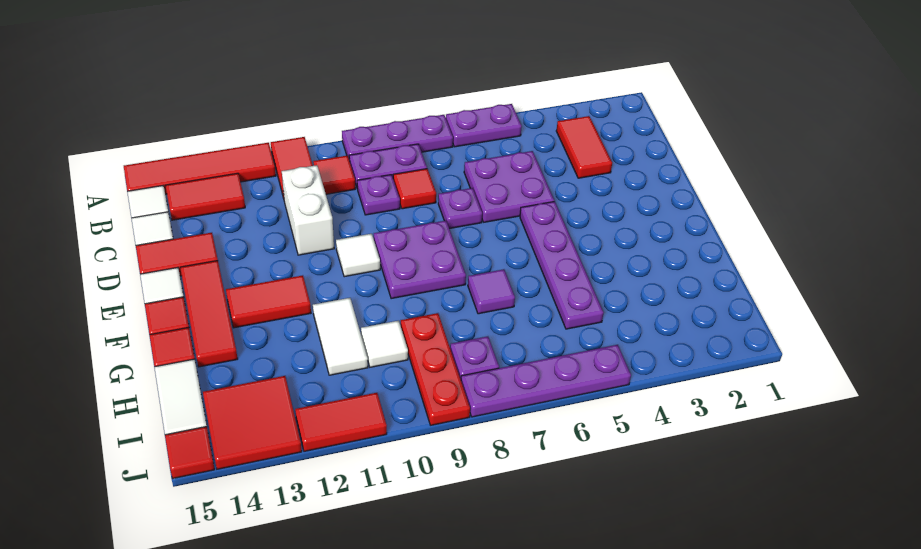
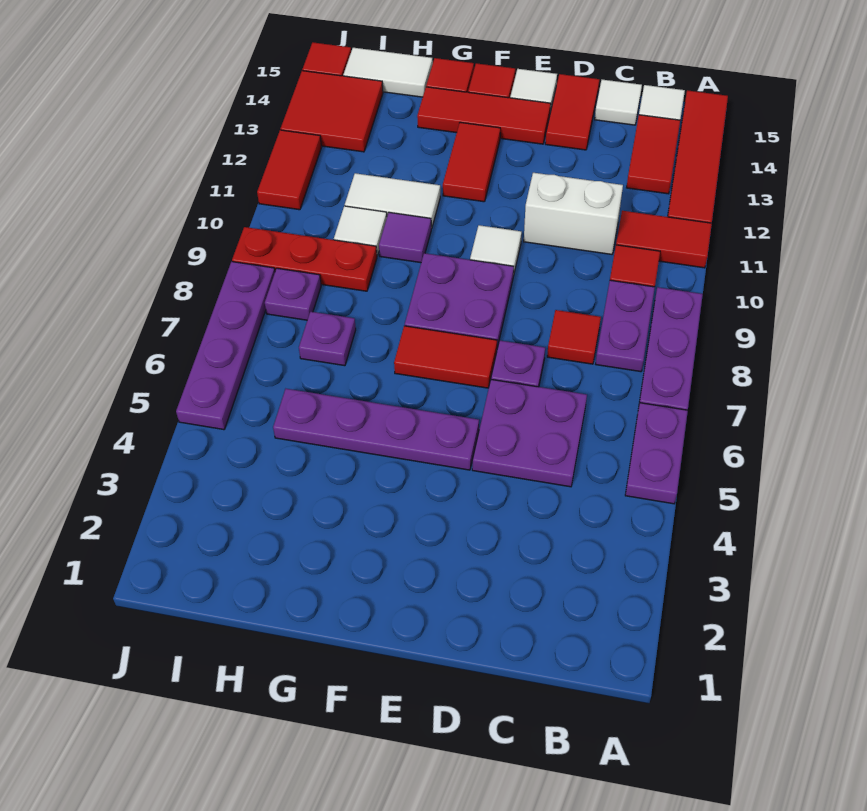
red tile B3:C3 level 1 -> red tile E7:F7 level 1
purple plate C9 level 1 -> purple plate H7 level 1
purple tile G7 level 1 -> purple tile G10 level 1

